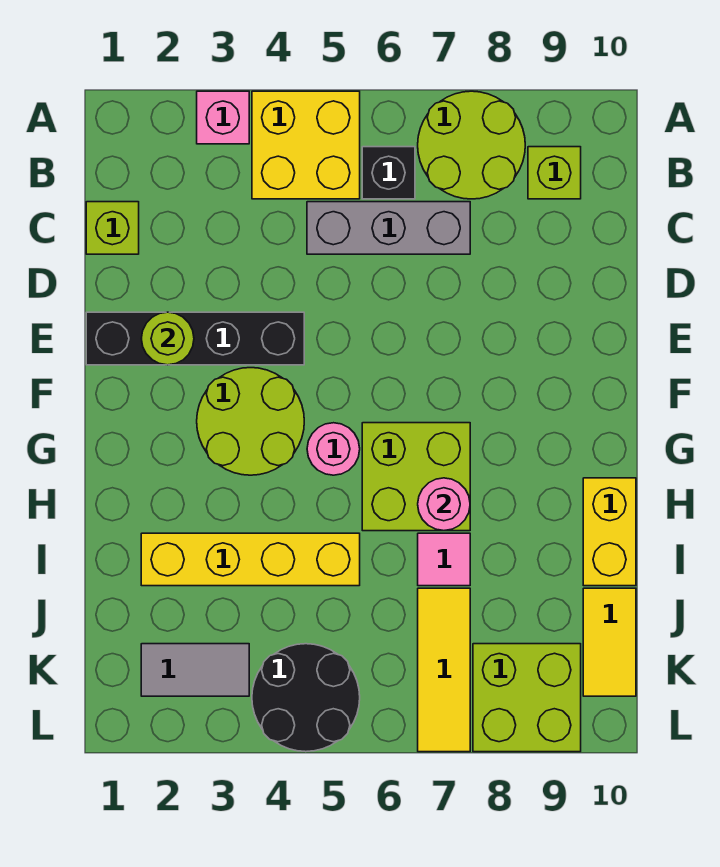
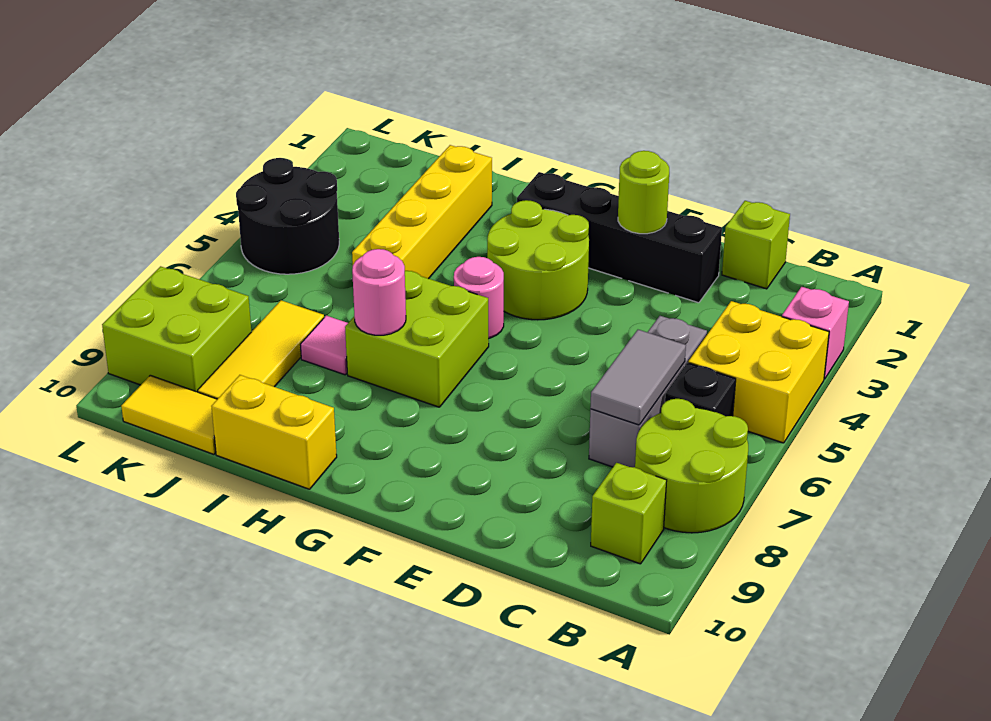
black brick E1:E4 level 1 -> black brick D2:G2 level 1
yellow tile J7:L7 level 1 -> yellow tile J7:J9 level 1
grey tile K2:K3 level 1 -> grey tile C6:C7 level 2

